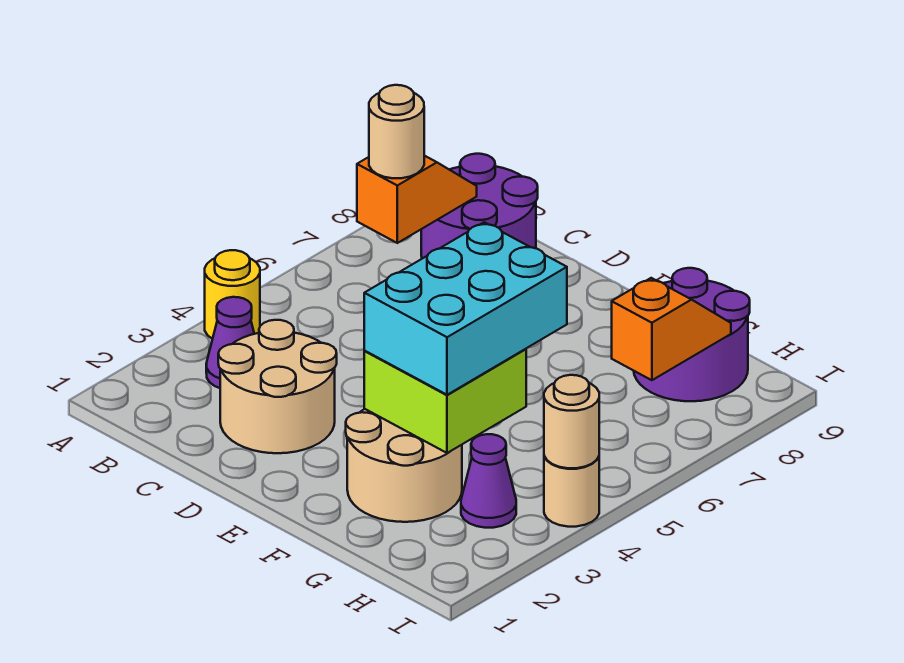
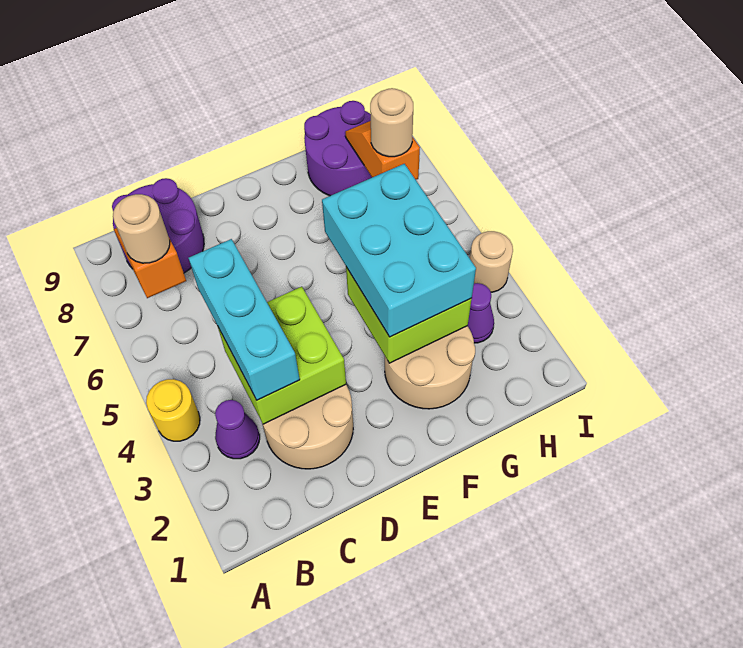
none -> lime brick C3:D4 level 2
none -> cyan brick C3:C5 level 3
tan round brick I4 level 2 -> tan round brick H7 level 3

